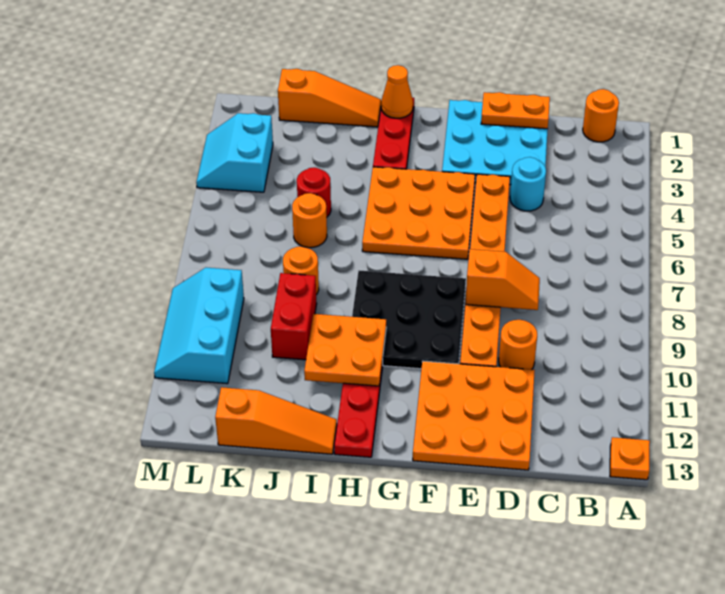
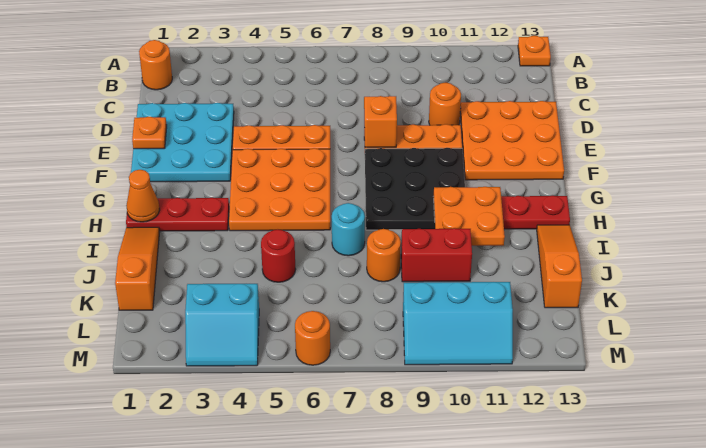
orange plate D1:E1 level 2 -> orange plate E1 level 2
cyan round brick D4 level 1 -> cyan round brick I7 level 1
orange round brick J6 level 1 -> orange round brick M6 level 1

